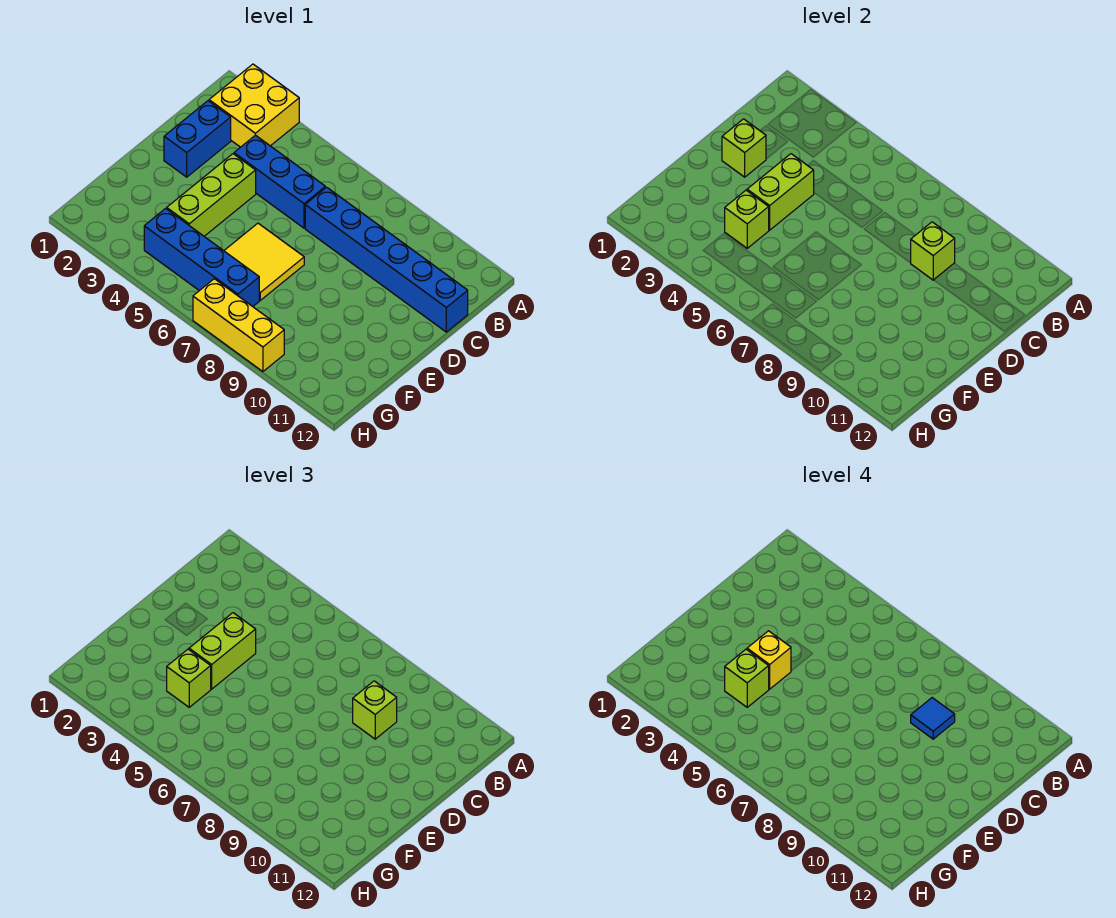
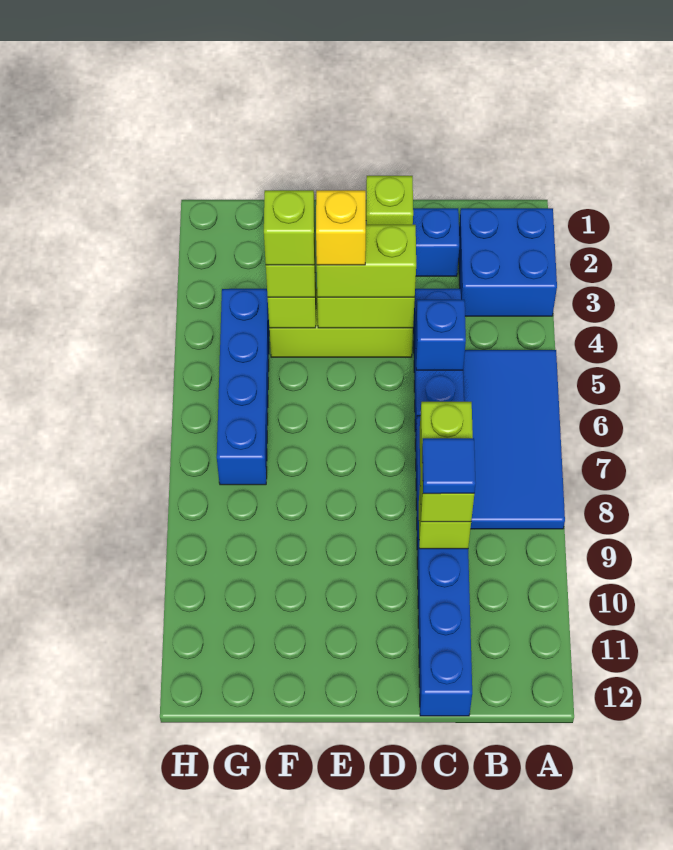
yellow brick A2:B3 level 1 -> blue brick A2:B3 level 1
none -> blue tile A5:B8 level 1
none -> blue brick C5 level 2
lime brick C9 level 3 -> lime brick C8:C9 level 3
yellow tile E6:F7 level 1 -> none
yellow brick H7:H9 level 1 -> none

